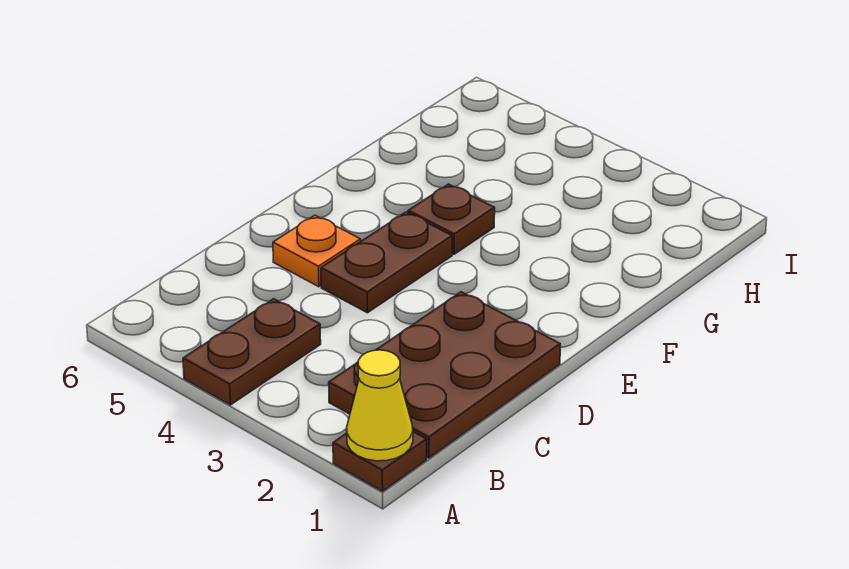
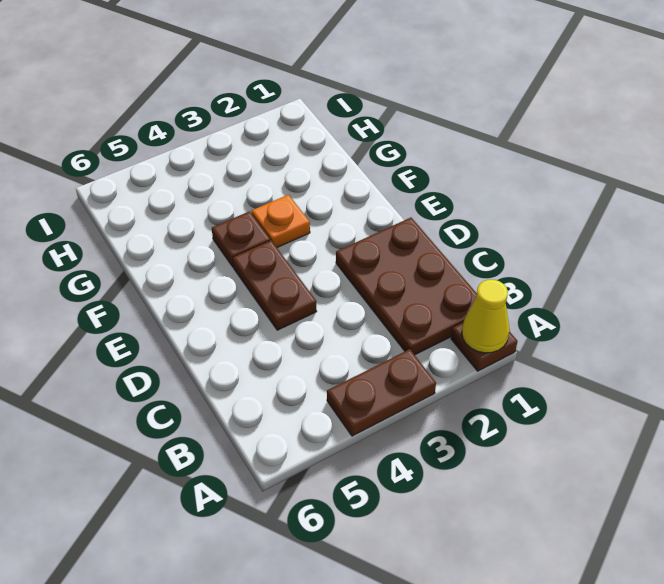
brown plate A4:B4 level 1 -> brown plate A3:A4 level 1
orange plate D5 level 1 -> orange plate F3 level 1

